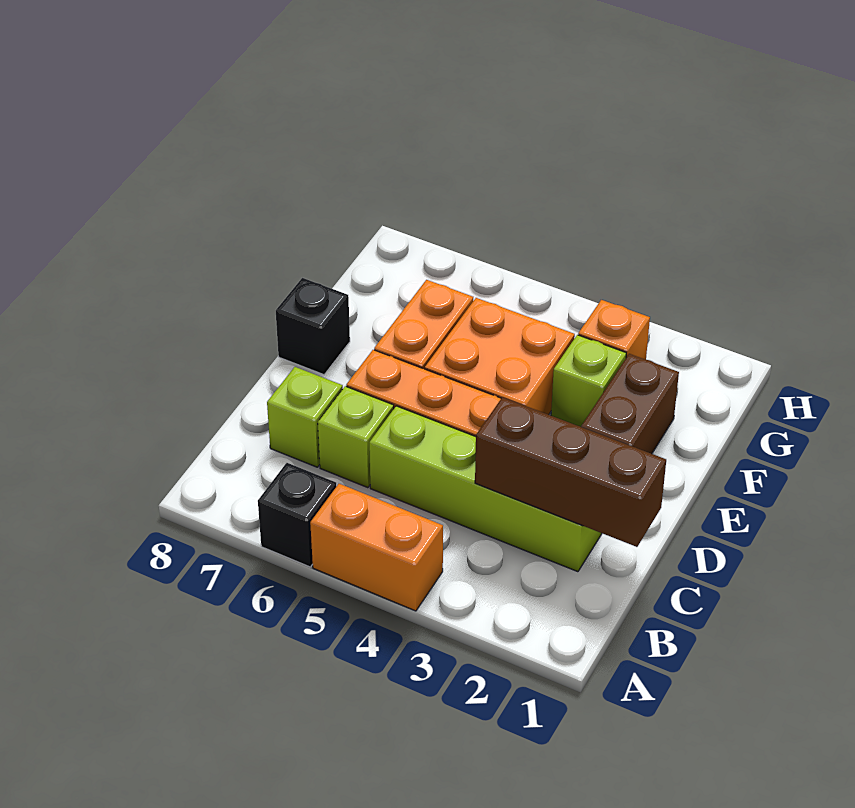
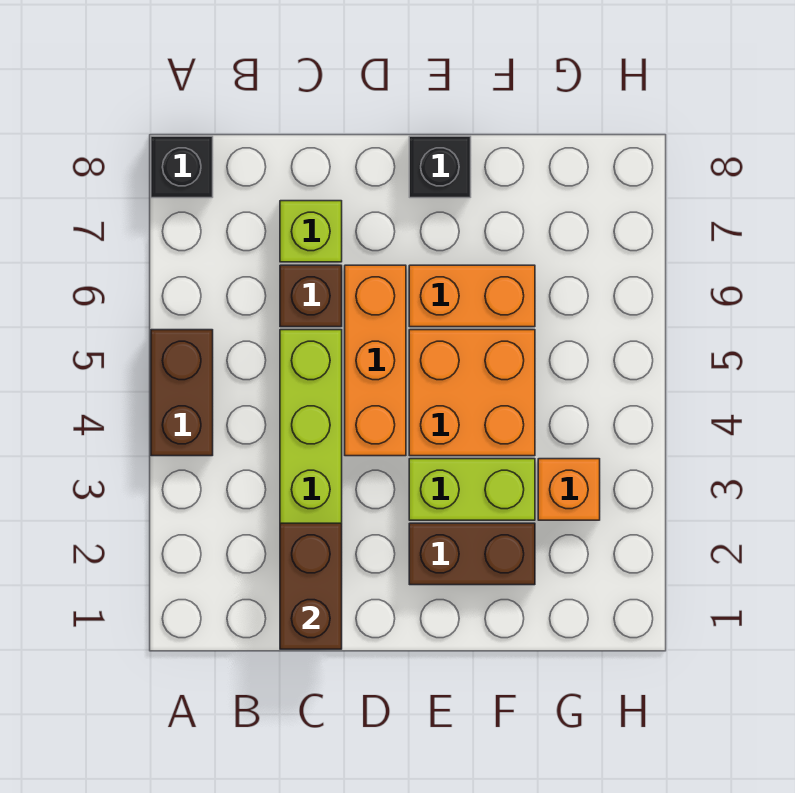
orange brick A4:A5 level 1 -> brown brick A4:A5 level 1
black brick A6 level 1 -> black brick A8 level 1
brown brick C1:C3 level 2 -> brown brick C1:C2 level 2
lime brick C6 level 1 -> brown brick C6 level 1
lime brick F3 level 1 -> lime brick E3:F3 level 1

